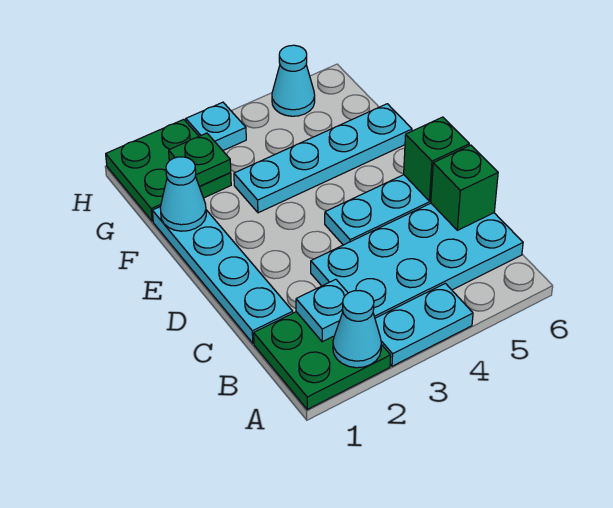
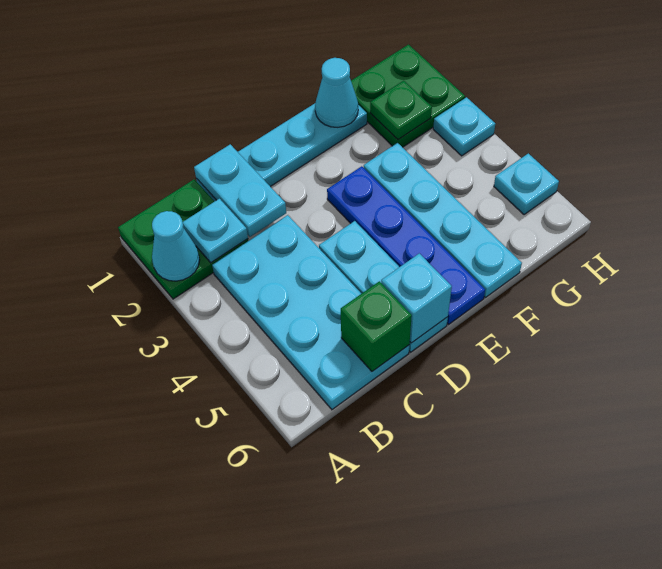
cyan plate A3:A4 level 1 -> cyan plate C1:C2 level 2
green brick D6 level 2 -> cyan brick D6 level 2
none -> blue plate E3:E6 level 1
cyan cone H5 level 1 -> cyan plate H5 level 1

